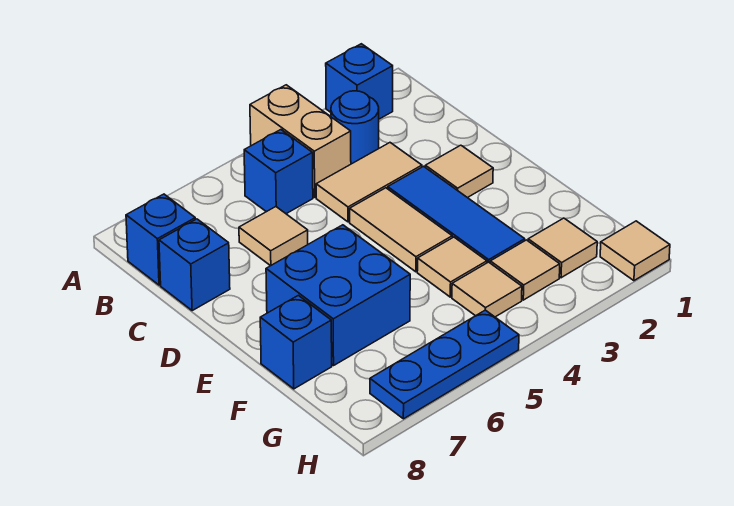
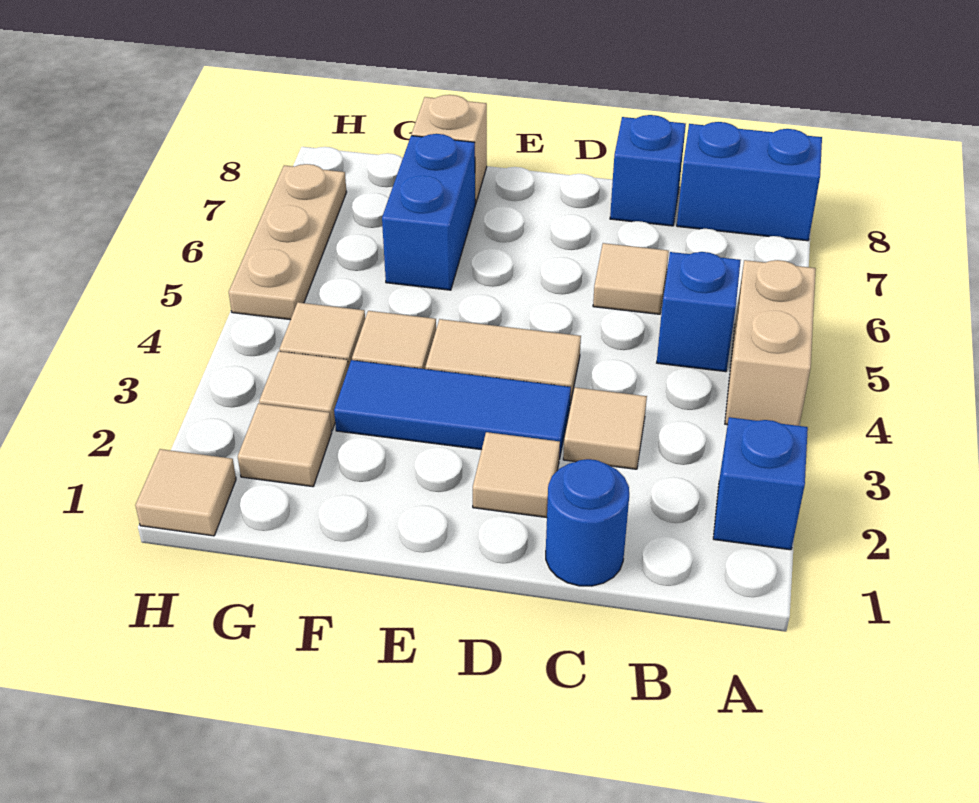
tan brick A4:B4 level 1 -> tan brick A4:A5 level 1
blue round brick B3 level 1 -> blue round brick C1 level 1
blue brick B8 level 1 -> blue brick A8:B8 level 1
tan tile C3:C4 level 1 -> tan tile C3 level 1
blue brick E6:F7 level 1 -> blue brick F6:F7 level 1
blue brick F8 level 1 -> tan brick F8 level 1
blue plate H5:H7 level 1 -> tan plate H5:H7 level 1

